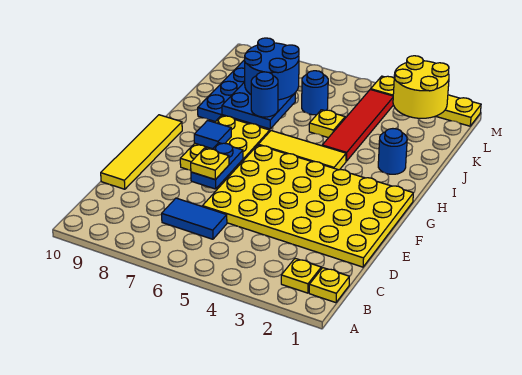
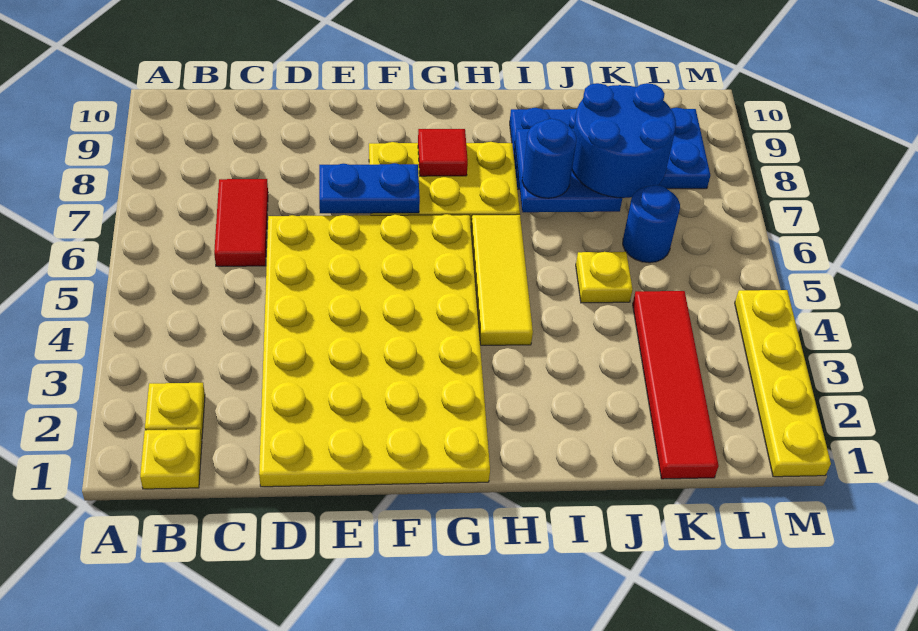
blue tile C6:C7 level 1 -> red tile C6:C7 level 1
yellow tile D10:G10 level 1 -> none
yellow plate E7 level 3 -> none
blue tile G8 level 2 -> red tile G8 level 2
blue round brick I2 level 1 -> none
red tile I4:L4 level 1 -> red tile K1:K4 level 1
yellow round brick L2:M3 level 2 -> none

